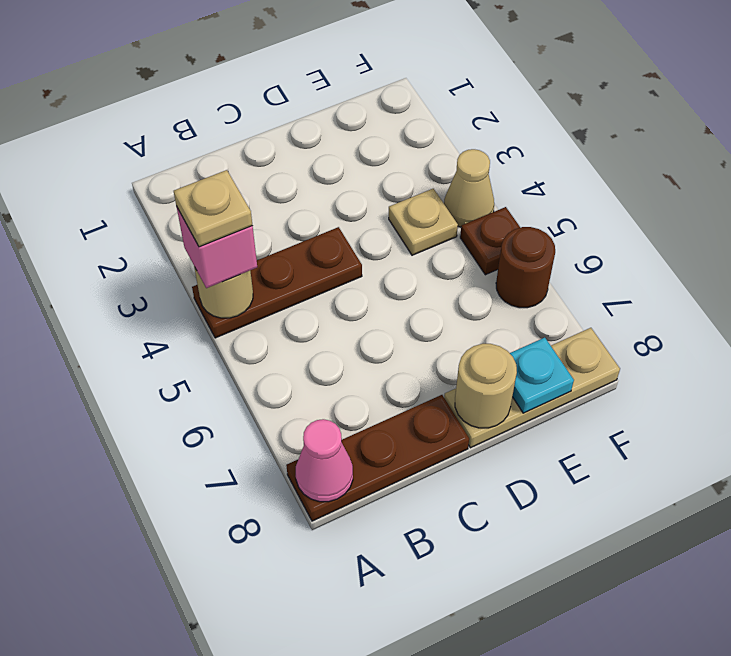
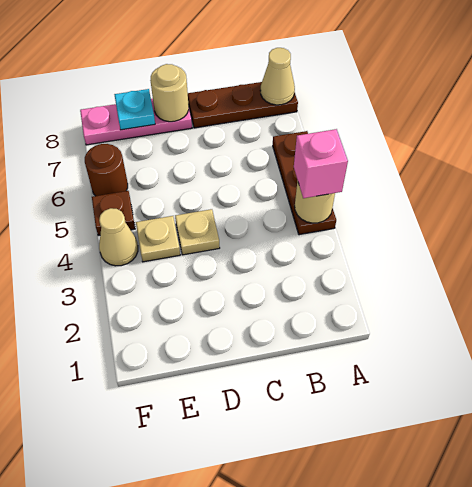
brown plate A4:C4 level 1 -> brown plate A4:A6 level 1
tan plate A4 level 4 -> tan plate D4 level 1
pink cone A8 level 2 -> tan cone A8 level 2
tan plate D8:F8 level 1 -> pink plate D8:F8 level 1

